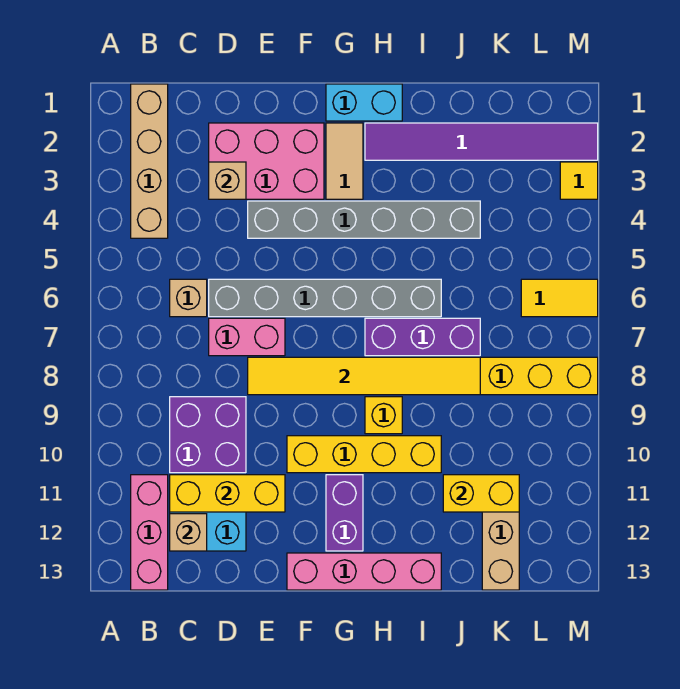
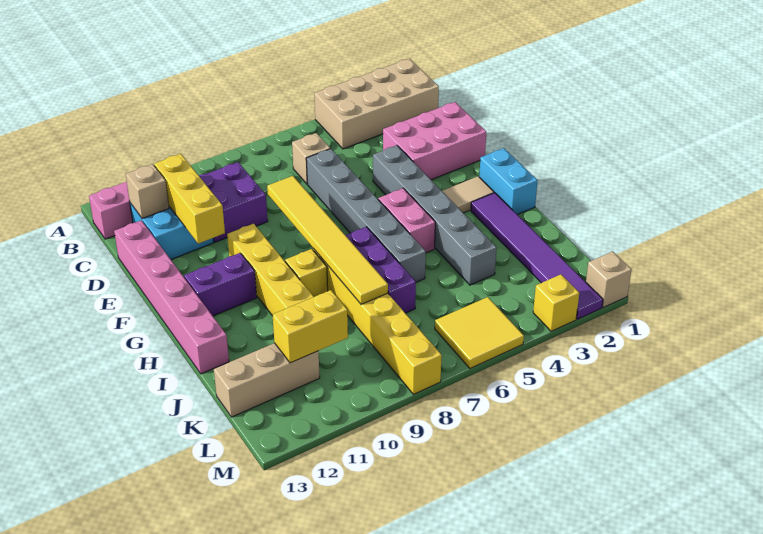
tan brick B1:B4 level 1 -> tan brick A1:B4 level 1
pink brick D2:F3 level 1 -> pink brick D1:E3 level 1
tan brick D3 level 2 -> tan brick M1 level 1
pink brick D7:E7 level 1 -> pink brick G5:H5 level 1
pink brick F13:I13 level 1 -> pink brick D13:I13 level 1
yellow brick J11:K11 level 2 -> yellow brick K10:K11 level 2
yellow tile L6:M6 level 1 -> yellow tile L5:M6 level 1
yellow tile M3 level 1 -> yellow brick M3 level 1

